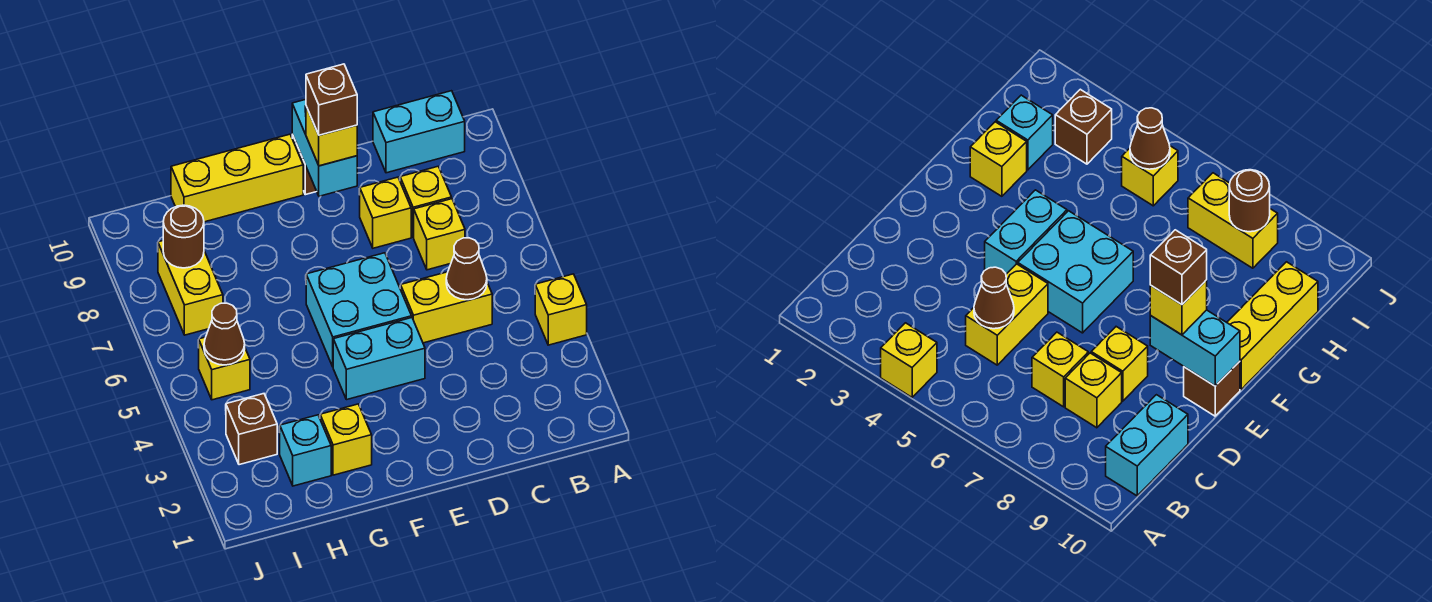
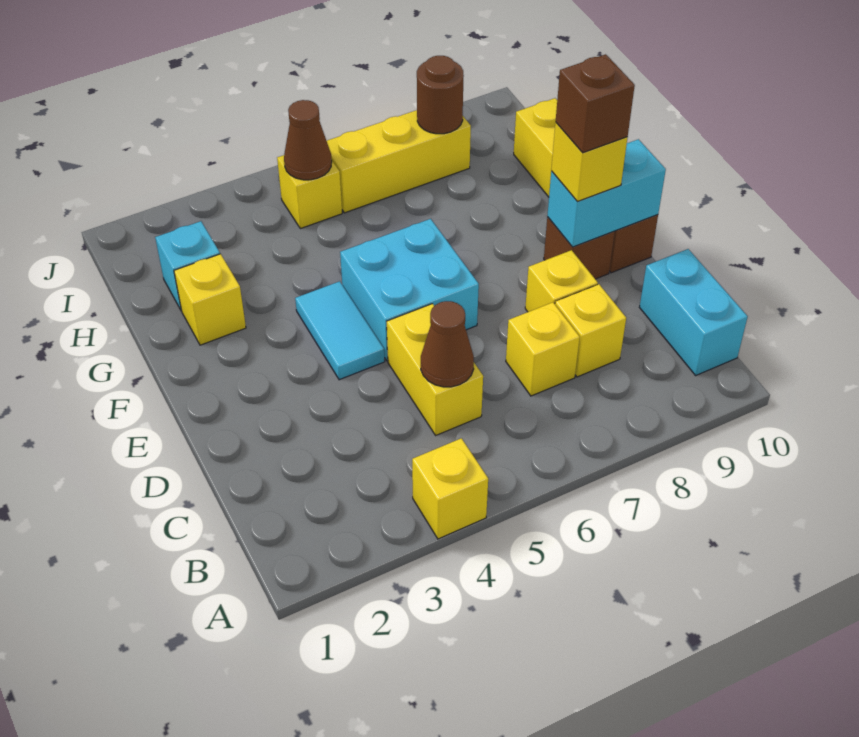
cyan brick E4:F4 level 1 -> cyan tile E4:F4 level 1
brown brick I3 level 1 -> brown brick E9 level 1
yellow brick I7:I8 level 1 -> yellow brick I6:I8 level 1

